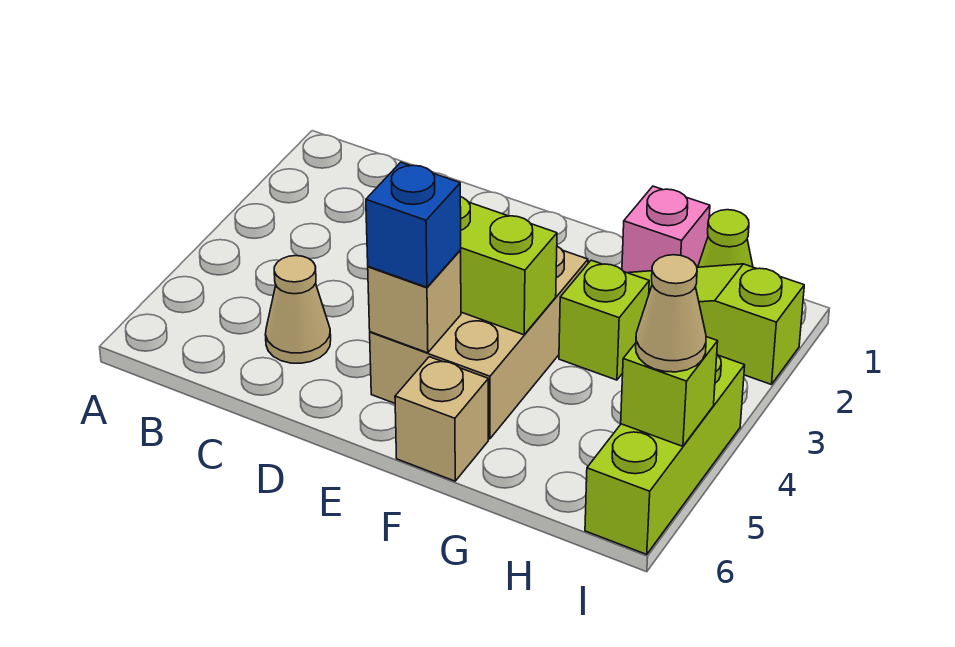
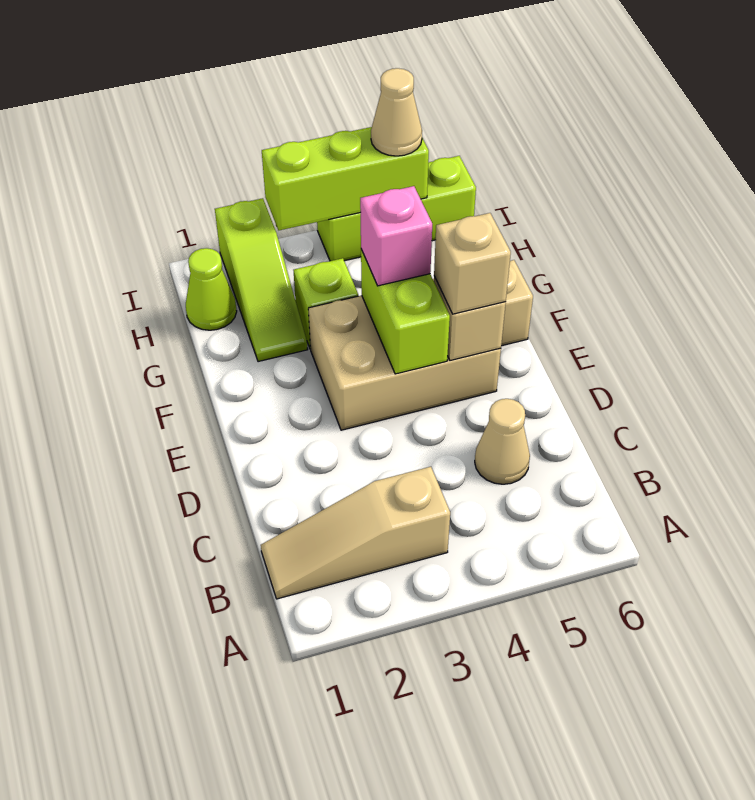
none -> tan slope B1:B3 level 1 top 3
blue brick E5 level 3 -> tan brick E5 level 3
pink brick G1 level 1 -> pink brick F4 level 3
lime brick I5 level 2 -> lime brick I3:I5 level 2

